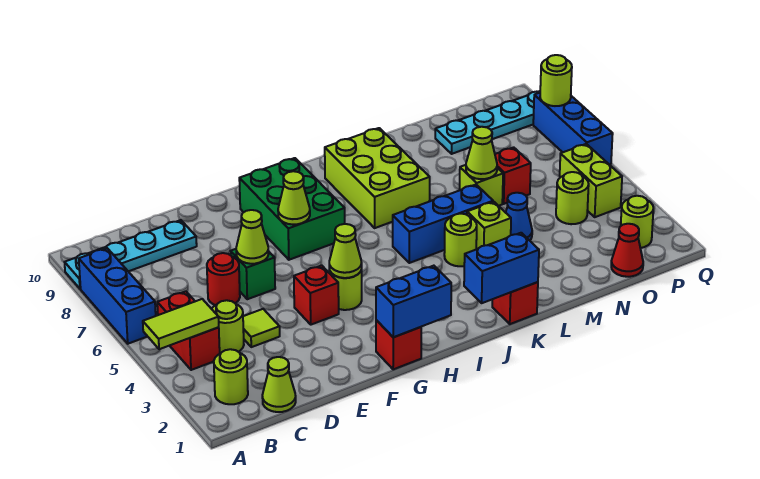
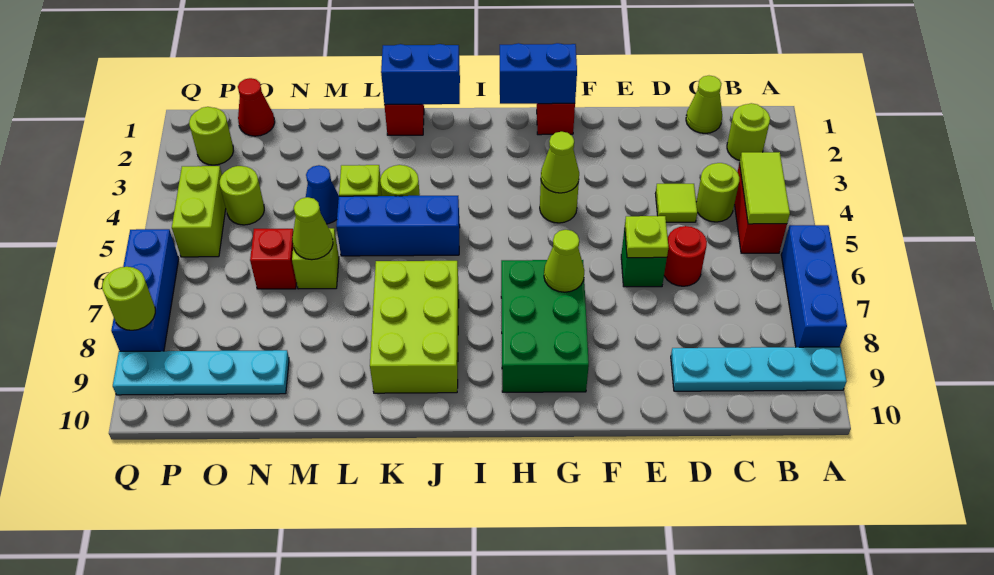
lime tile A4:B4 level 2 -> lime tile B4:B5 level 2
lime cone E6 level 2 -> lime plate E6 level 2
red brick F4 level 1 -> none

